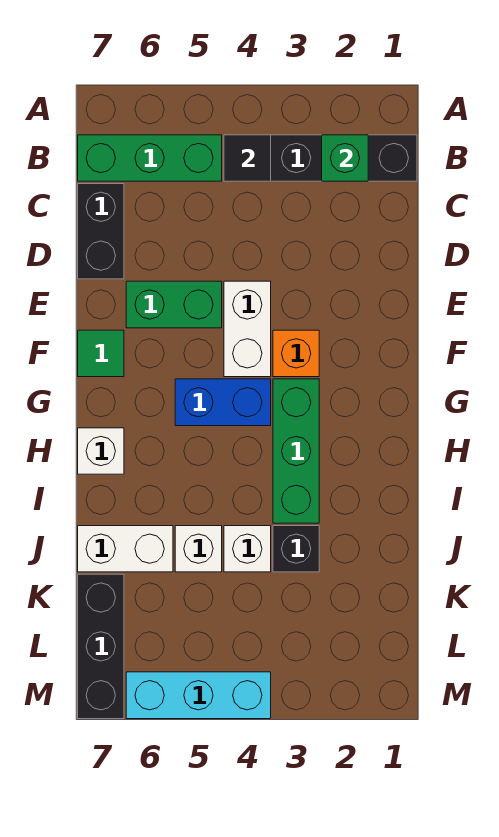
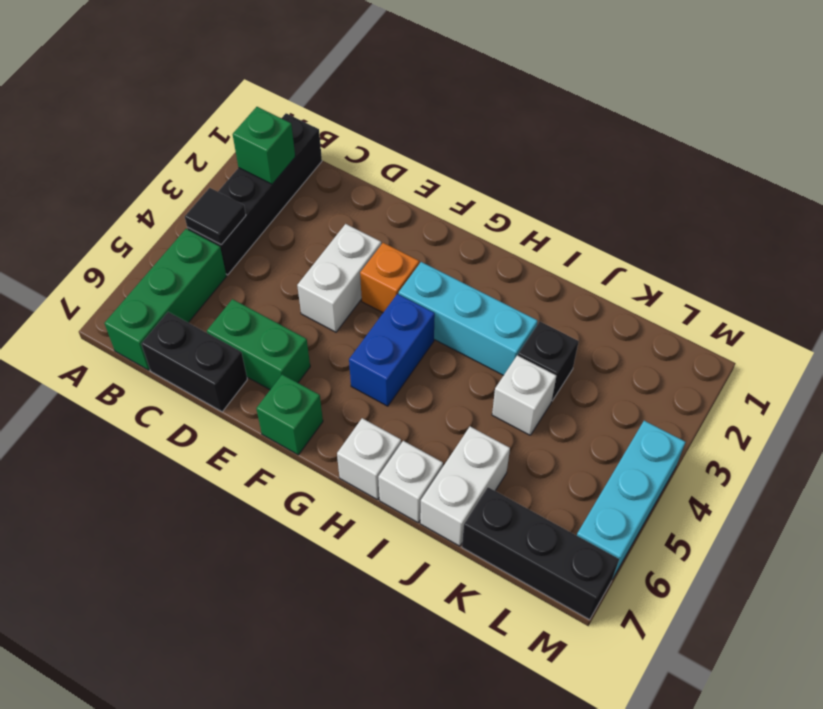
white brick E4:F4 level 1 -> white brick E3:E4 level 1
green brick E5:E6 level 1 -> green brick D6:E6 level 1
green tile F7 level 1 -> green brick F7 level 1
green brick G3:I3 level 1 -> cyan brick G3:I3 level 1
white brick J5 level 1 -> white brick I7 level 1

